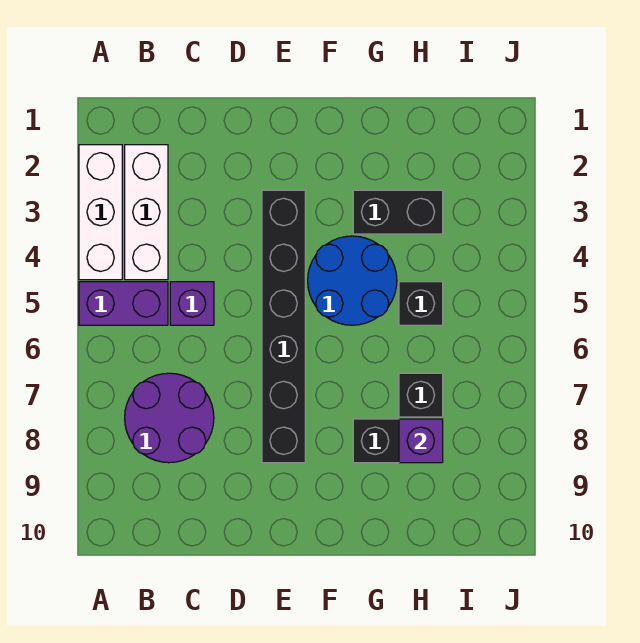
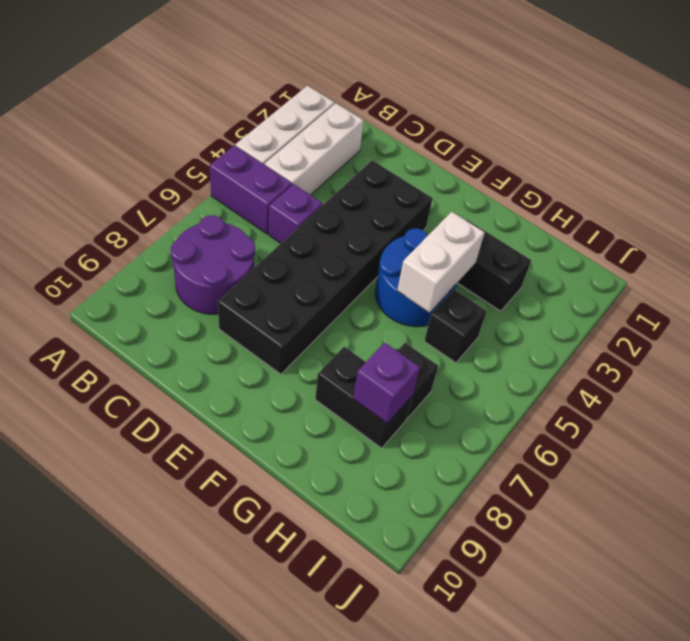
black brick E3:E8 level 1 -> black brick D3:E8 level 1
none -> white brick G4:G5 level 2

